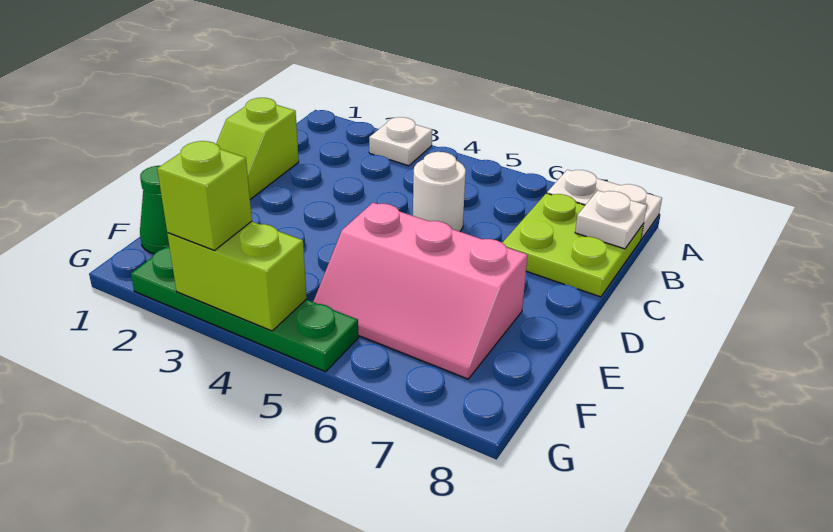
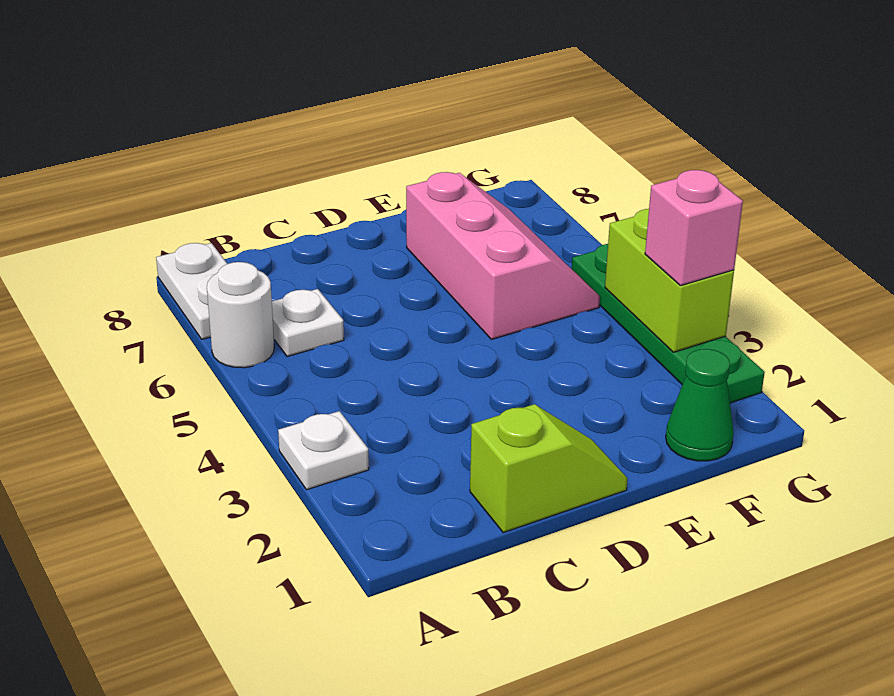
lime plate B7:C8 level 1 -> none
white plate B8 level 2 -> white plate B6 level 1
white round brick C5 level 1 -> white round brick A6 level 1
lime brick G3 level 3 -> pink brick G3 level 3

